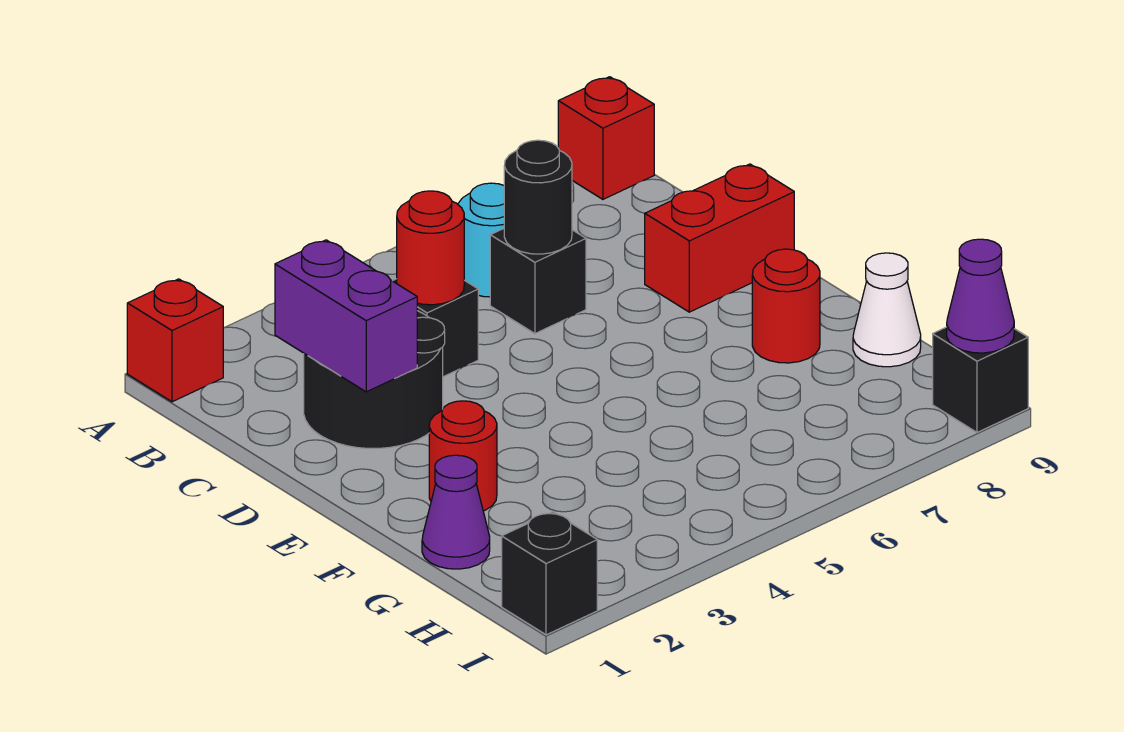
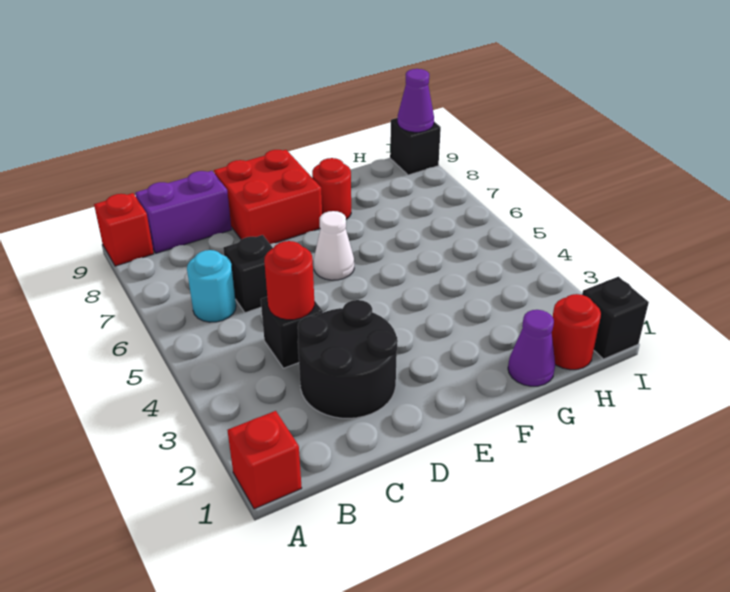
purple brick C2:D2 level 2 -> purple brick B9:C9 level 1
black round brick C6 level 2 -> none
red brick D8:D9 level 1 -> red brick D8:E9 level 1
red round brick F2 level 1 -> red round brick H1 level 1
white cone G9 level 1 -> white cone E6 level 1

